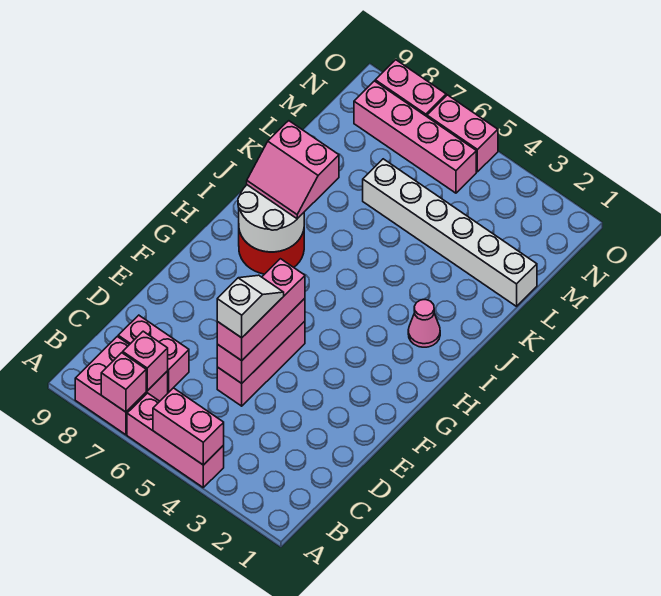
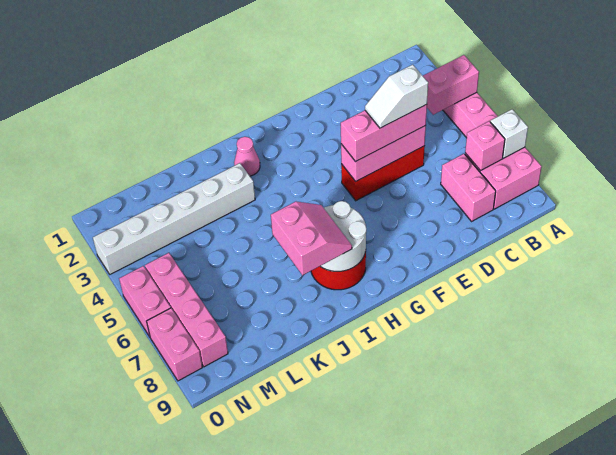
pink brick A4:A5 level 2 -> pink brick A4:B4 level 2
pink brick A7 level 2 -> white brick A7 level 2
pink brick D5:F5 level 1 -> red brick D5:F5 level 1
white brick L1:L6 level 1 -> white brick J3:O3 level 1

